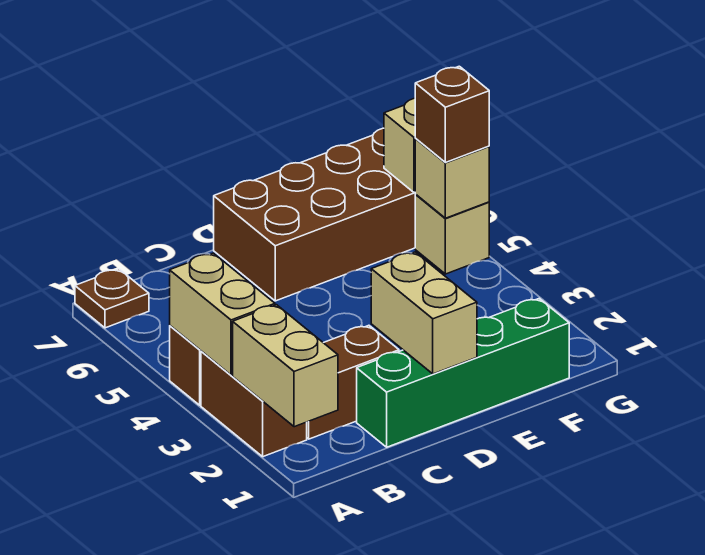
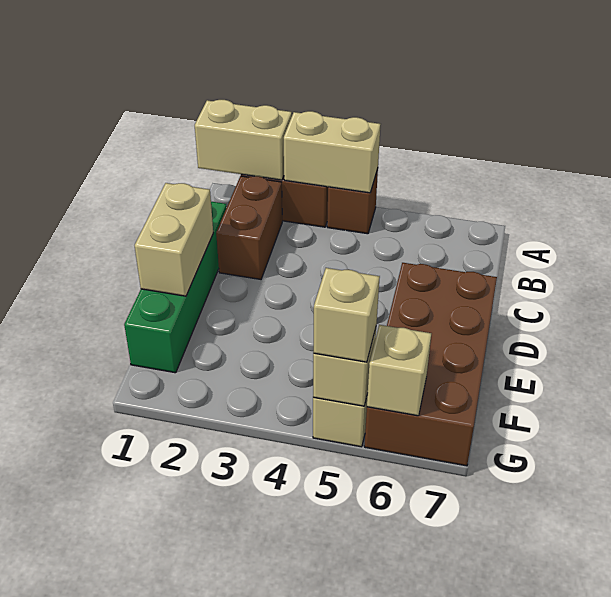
brown plate A7 level 1 -> none
tan brick D1:D2 level 2 -> tan brick D1:E1 level 2
brown brick G5 level 3 -> tan brick G5 level 3

